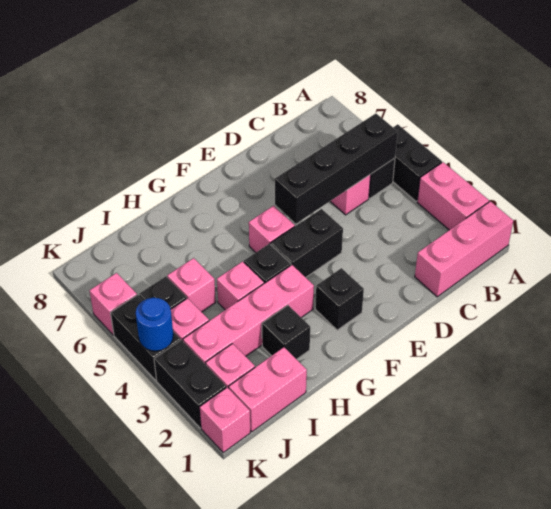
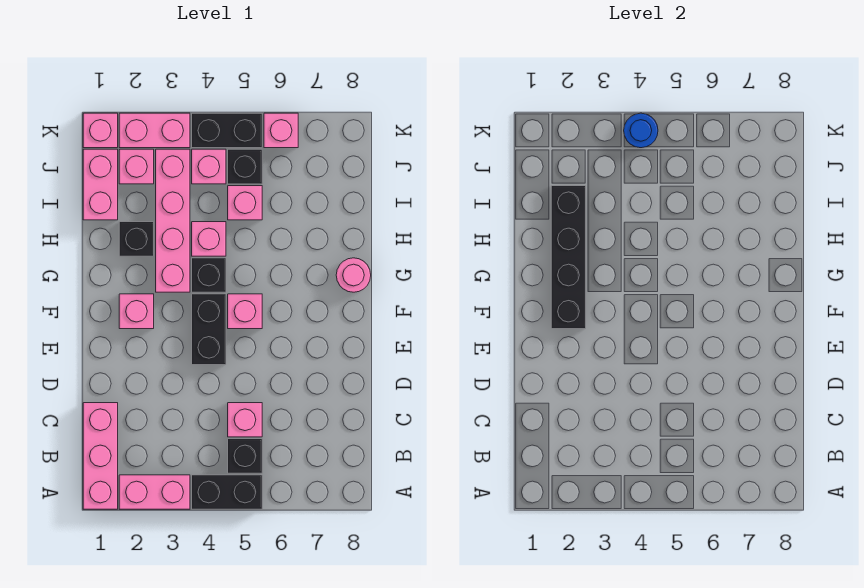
black brick B5:E5 level 2 -> black brick F2:I2 level 2
black brick F2 level 1 -> pink brick F2 level 1
none -> pink round brick G8 level 1
black brick K2:K3 level 1 -> pink brick K2:K3 level 1

